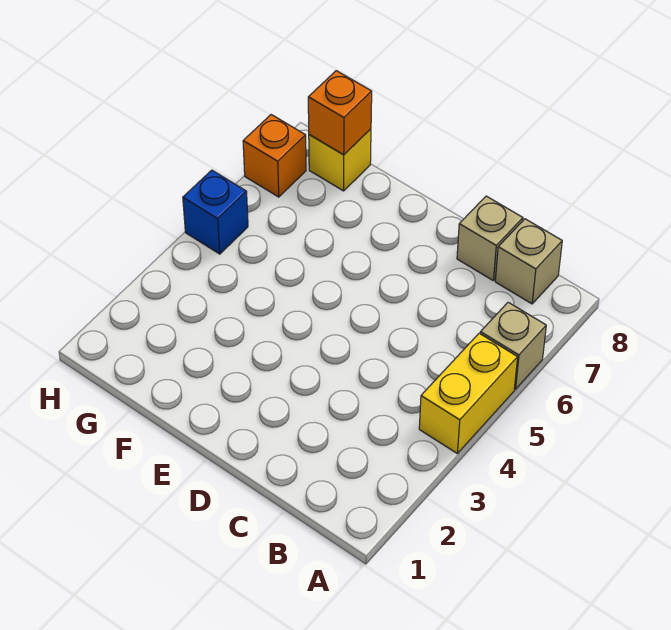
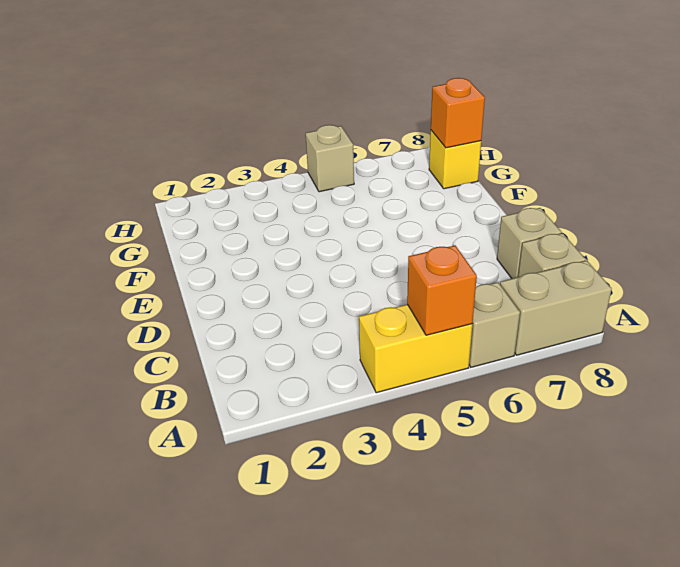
none -> tan brick A7:A8 level 1
blue brick H5 level 1 -> tan brick H5 level 1
orange brick H7 level 1 -> orange brick A5 level 2

